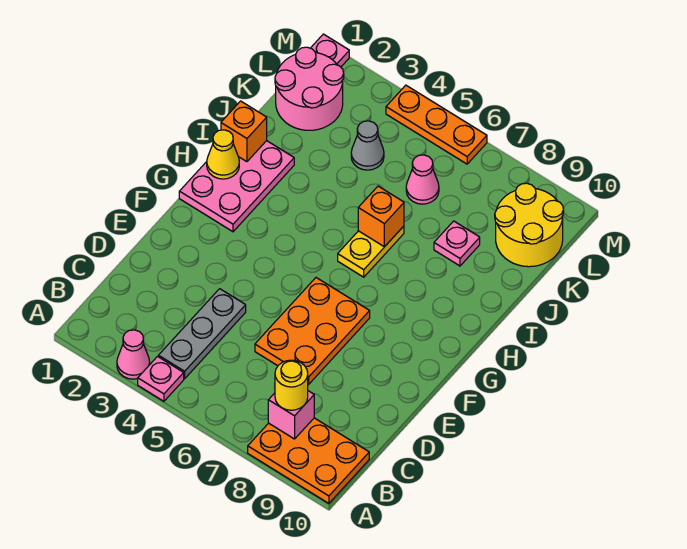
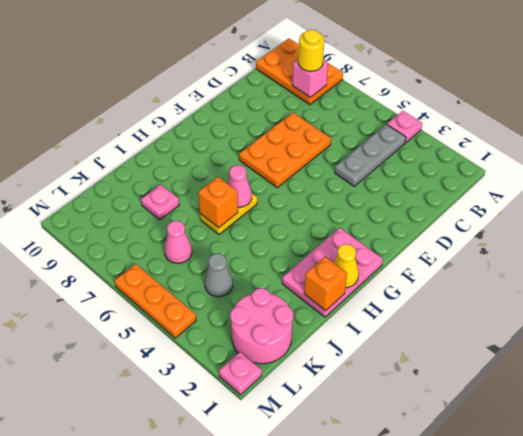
pink cone A3 level 1 -> pink cone H6 level 2
yellow round brick K9:L10 level 1 -> none

